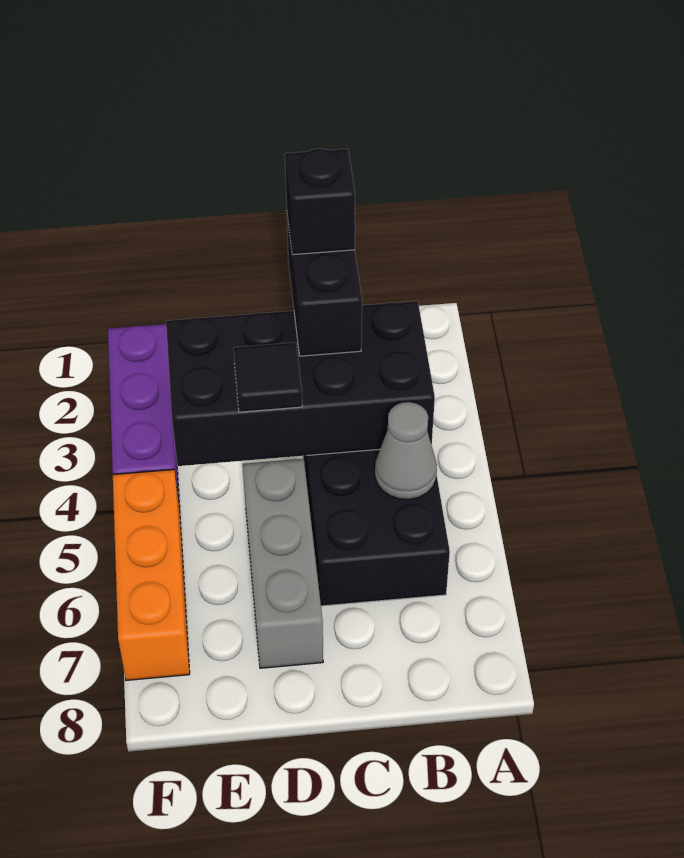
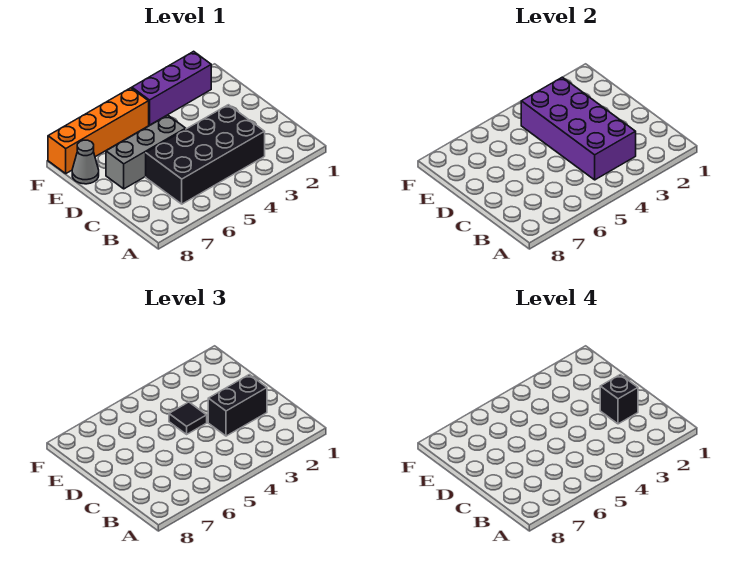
black brick B3:E4 level 2 -> purple brick B3:E4 level 2
grey cone B5 level 2 -> grey cone E8 level 1
orange brick F5:F7 level 1 -> orange brick F5:F8 level 1

